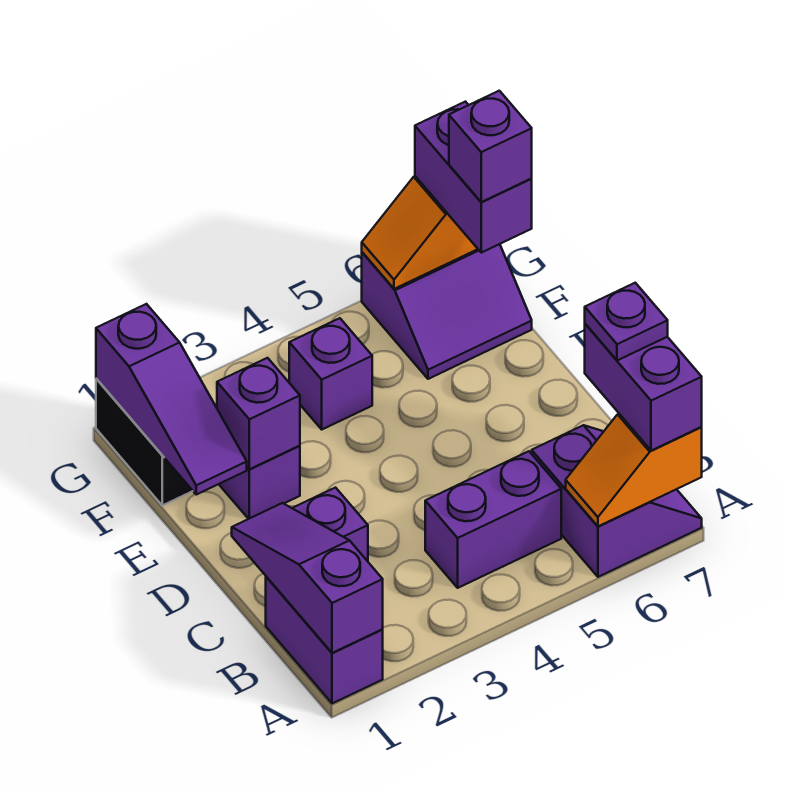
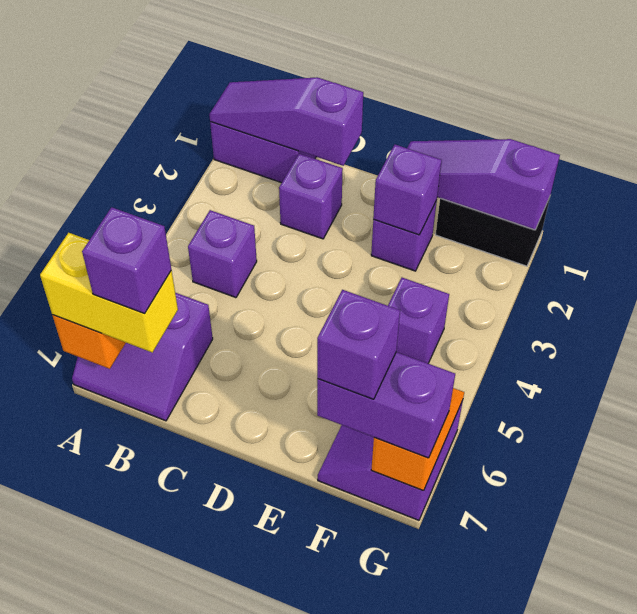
purple slope A1:C1 level 2 top A -> purple slope A1:C1 level 2 top C
purple brick A7:B7 level 3 -> yellow brick A7:B7 level 3
purple brick B4:B5 level 1 -> purple brick B4 level 1
purple plate B7 level 4 -> purple brick B7 level 4

